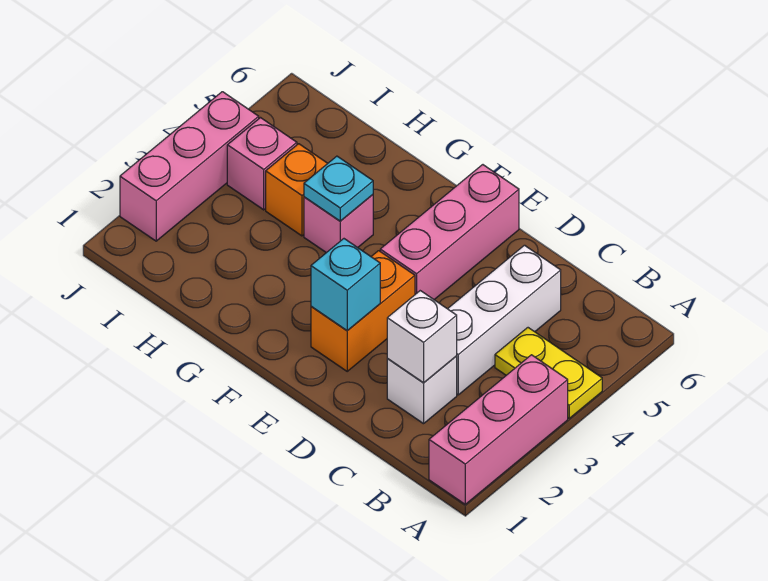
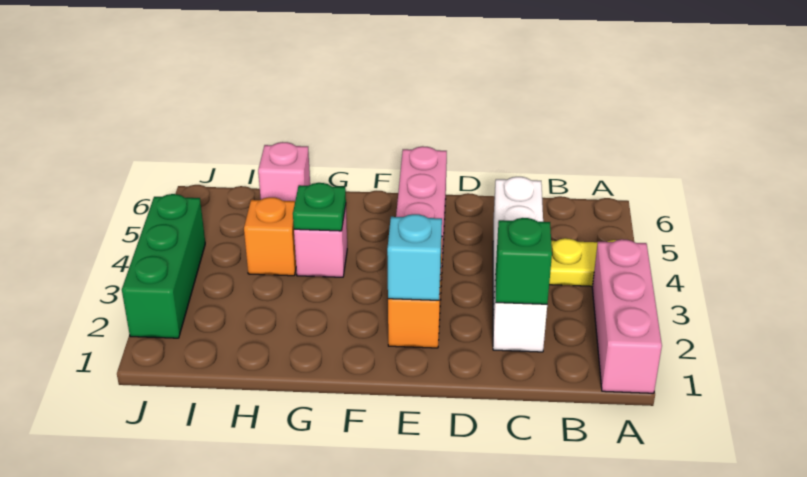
white brick C2 level 2 -> green brick C2 level 2
cyan plate G4 level 2 -> green plate G4 level 2
pink brick I4 level 1 -> pink brick H6 level 1
pink brick J2:J4 level 1 -> green brick J2:J4 level 1

